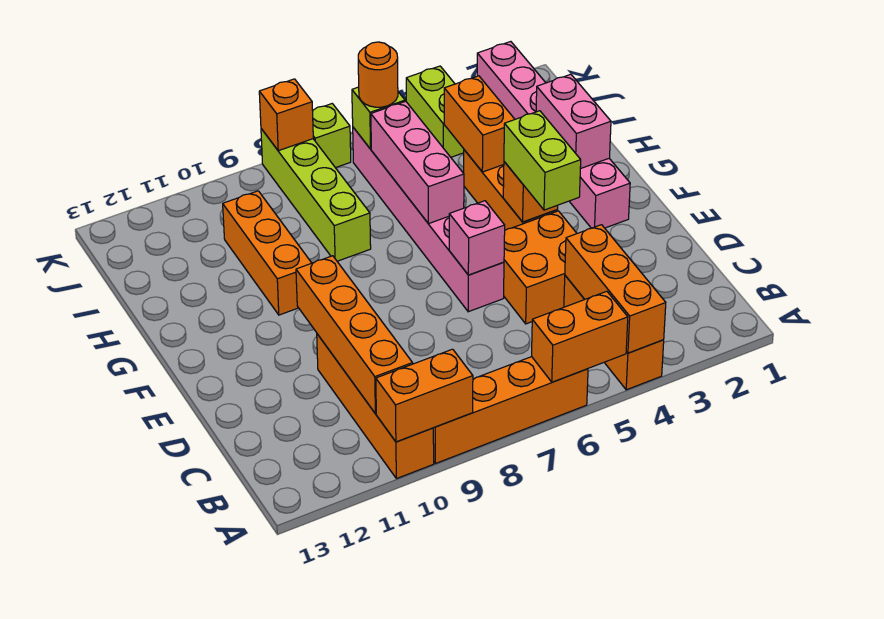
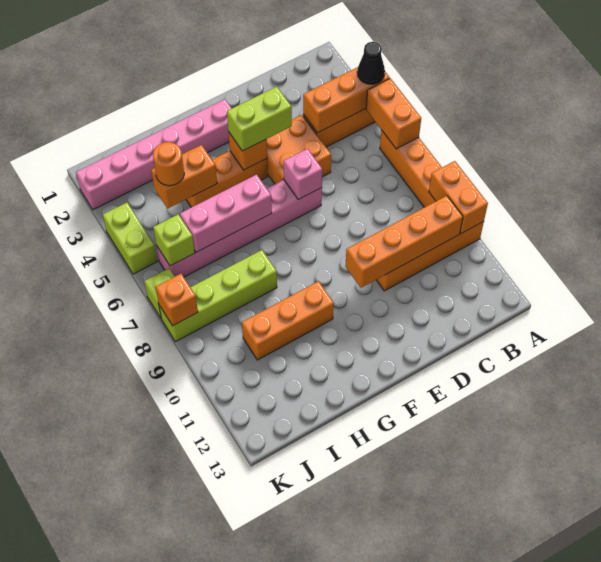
none -> black cone A4 level 3
pink brick G2:H2 level 2 -> none
lime brick J4:K4 level 1 -> lime brick K4:K5 level 1
orange round brick J6 level 3 -> orange round brick I4 level 3

